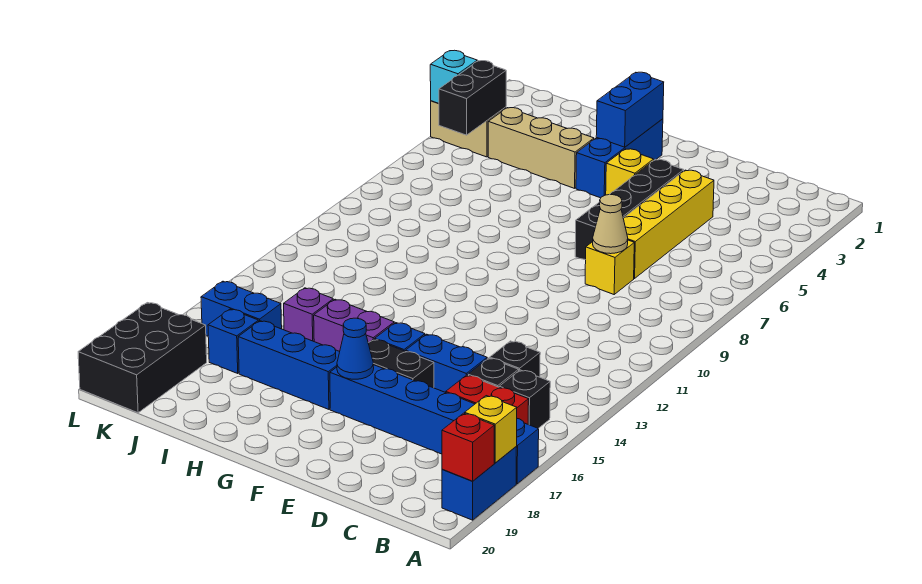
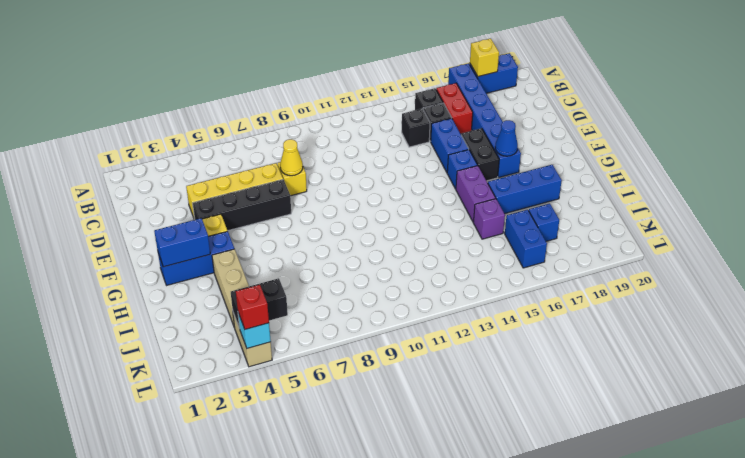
red brick A19 level 2 -> red brick L4 level 3
tan cone D8 level 2 -> yellow cone D8 level 2
blue brick G17:I17 level 1 -> blue brick H16:H18 level 1
black brick K18:L20 level 1 -> none

